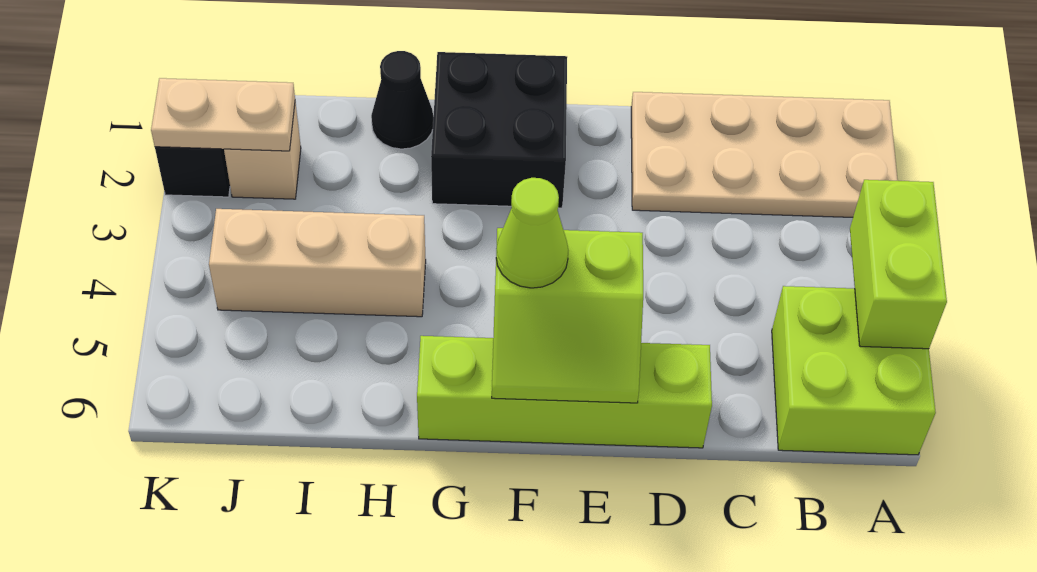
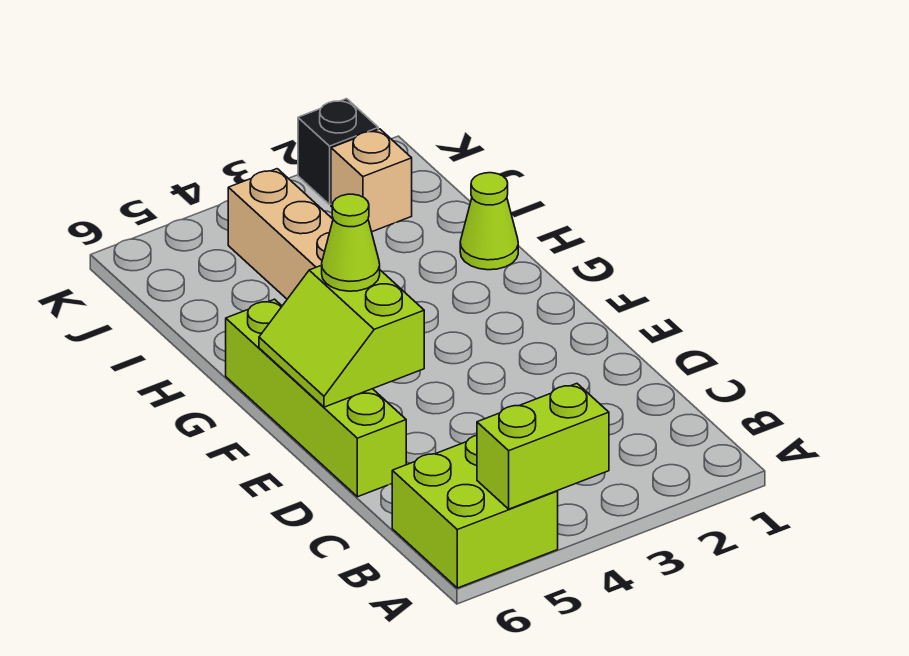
tan plate A1:D2 level 1 -> none
black brick F1:G2 level 1 -> none
black cone H1 level 1 -> lime cone H1 level 1
tan plate J2:K2 level 2 -> none

